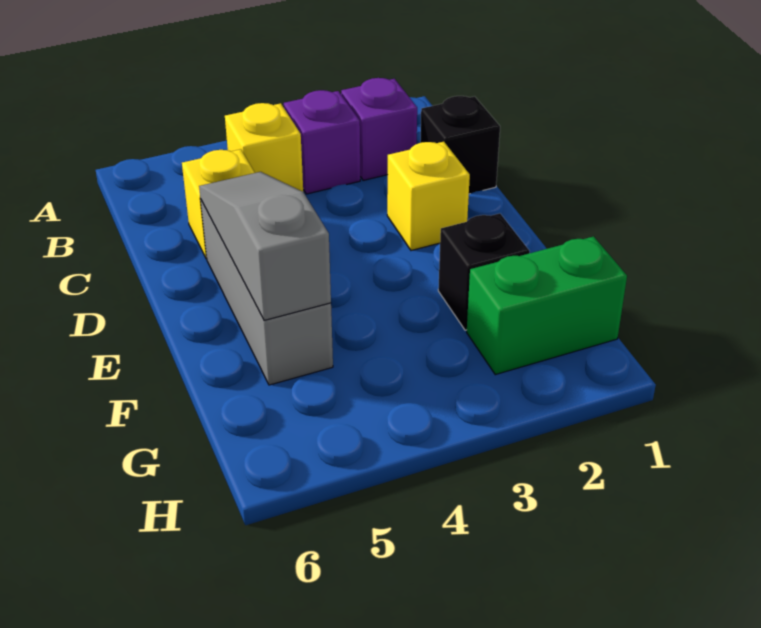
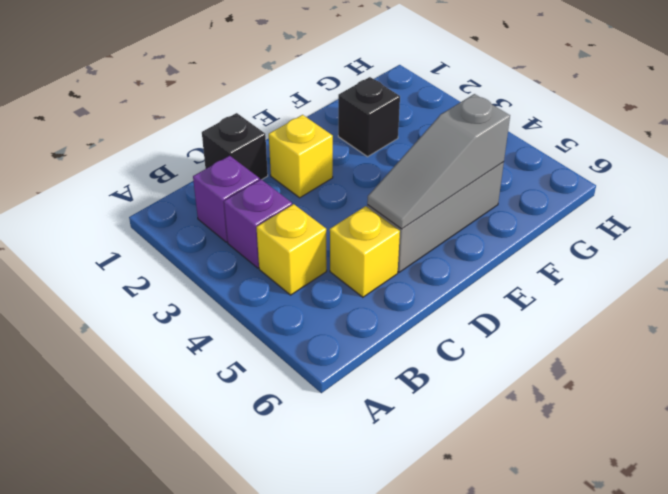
green brick G1:G2 level 1 -> none

